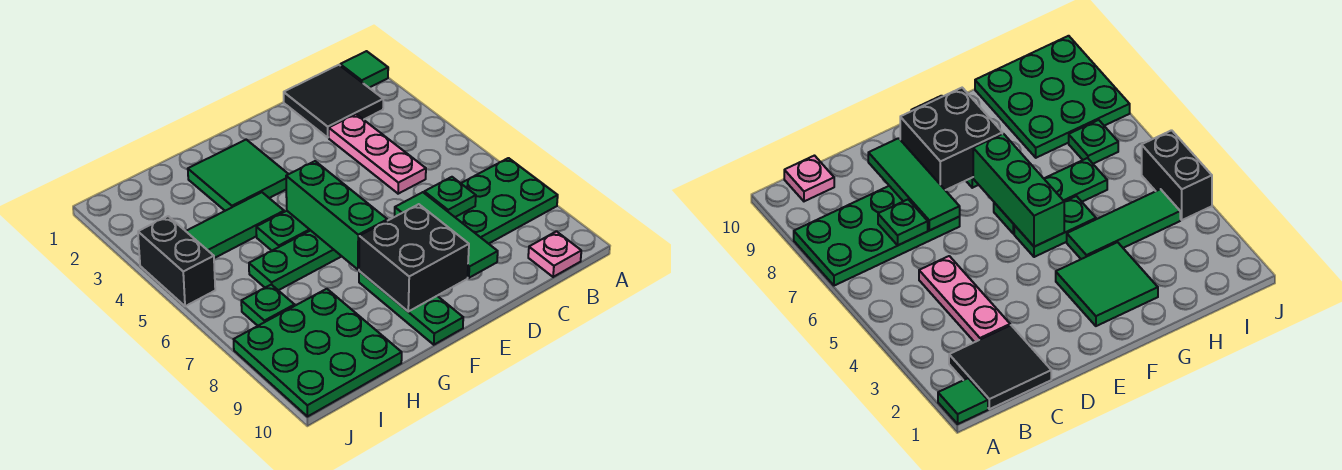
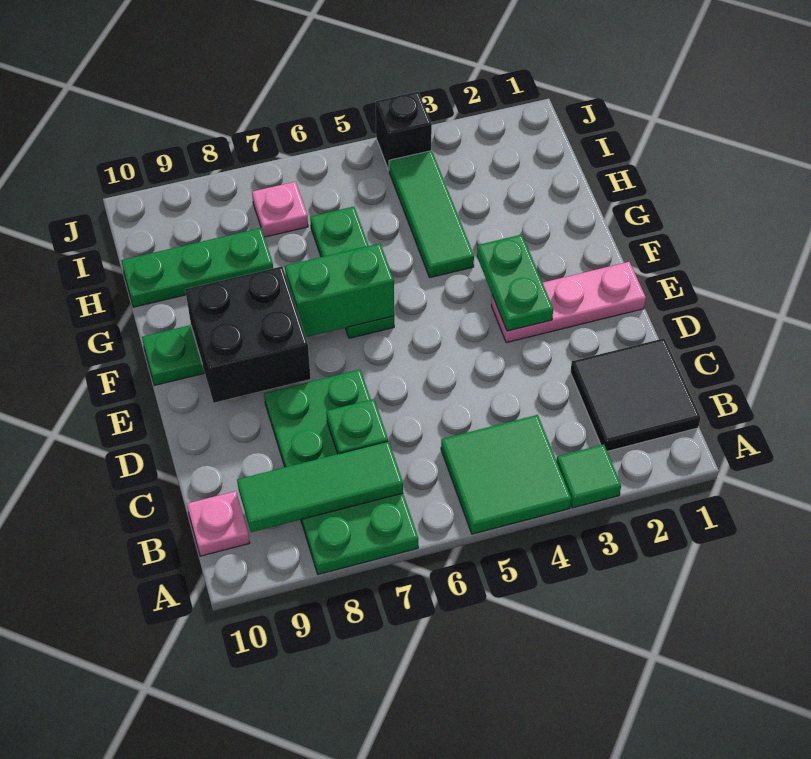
green tile A1 level 1 -> green tile A3 level 1
pink plate C3:C5 level 1 -> pink plate E1:E3 level 1
green tile D7:D9 level 2 -> green tile B7:B9 level 2
green tile F2:G3 level 1 -> green tile A4:B5 level 1
green plate F5:G5 level 1 -> green plate E3:F3 level 2
green brick F5:F7 level 2 -> green brick F6:F7 level 2
green plate H8:J10 level 1 -> green plate H8:H10 level 1
green plate I7 level 1 -> pink plate I7 level 1
black brick J4:J5 level 1 -> black brick J4 level 1

